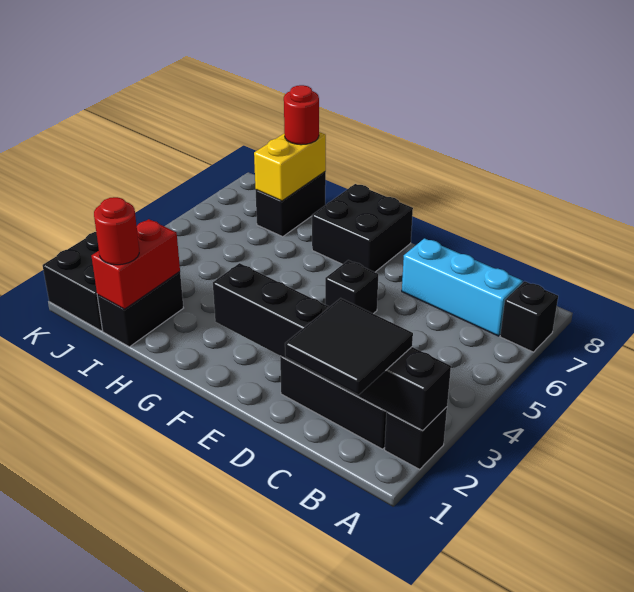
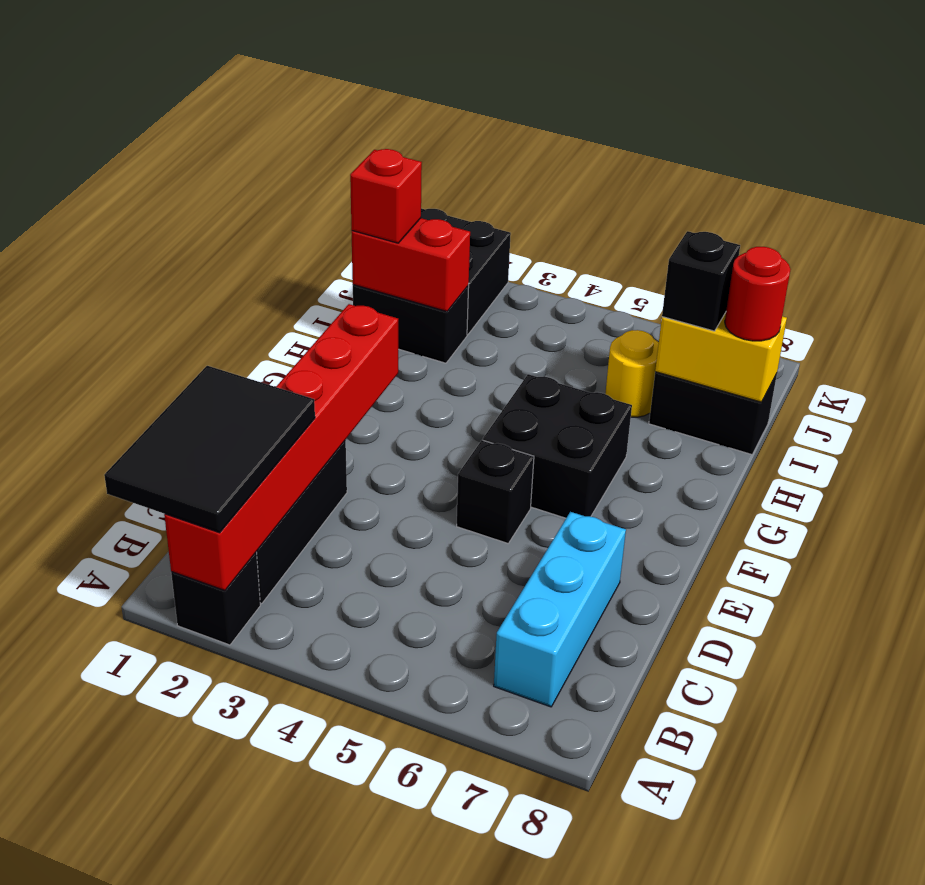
black brick A2:F2 level 2 -> red brick A2:F2 level 2
black brick A7 level 1 -> black brick I7 level 3
black tile B1:C2 level 3 -> black tile A1:C2 level 3
black brick F7:G8 level 1 -> black brick F5:G6 level 1
red round brick I1 level 3 -> red brick I1 level 3
none -> yellow round brick I6 level 1

